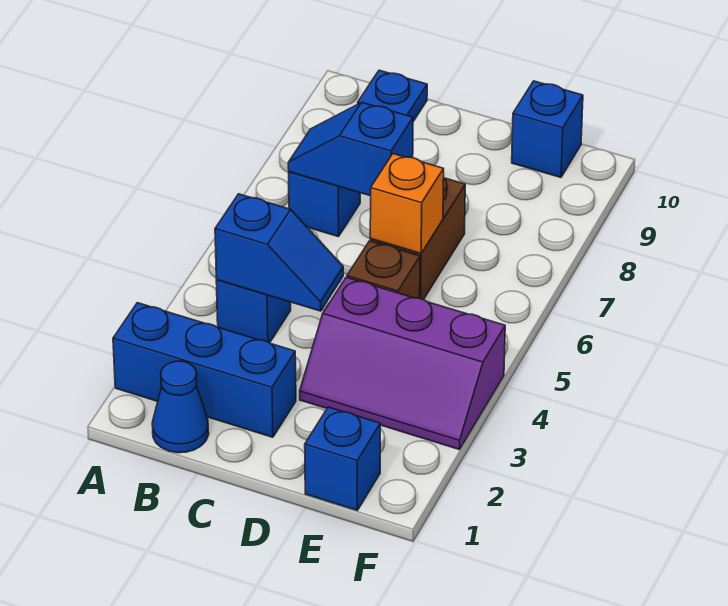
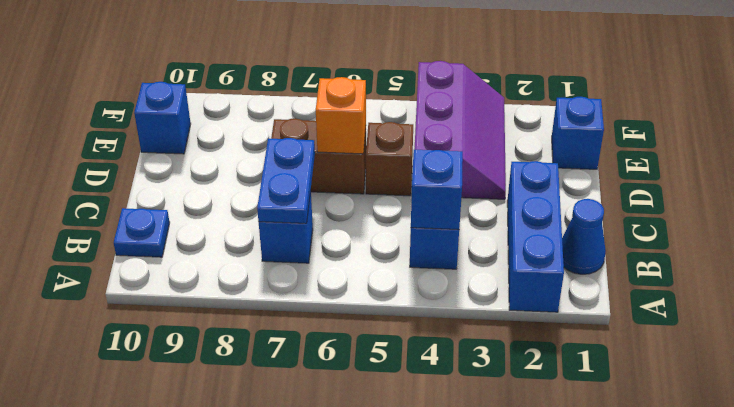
blue slope B7:C7 level 2 top C -> blue plate B7:C7 level 2

